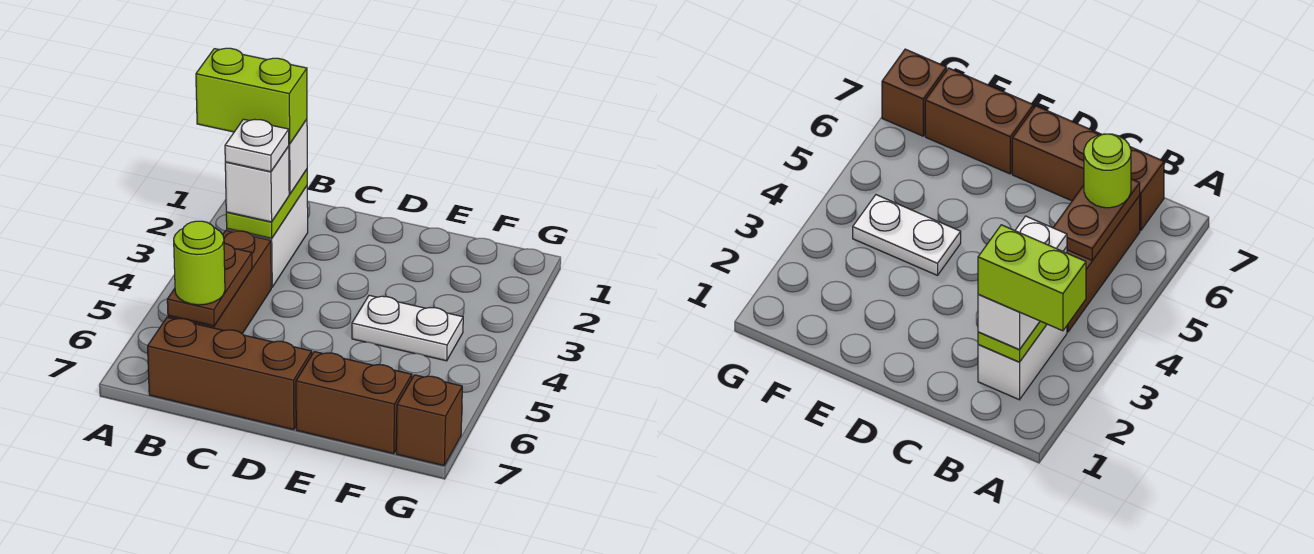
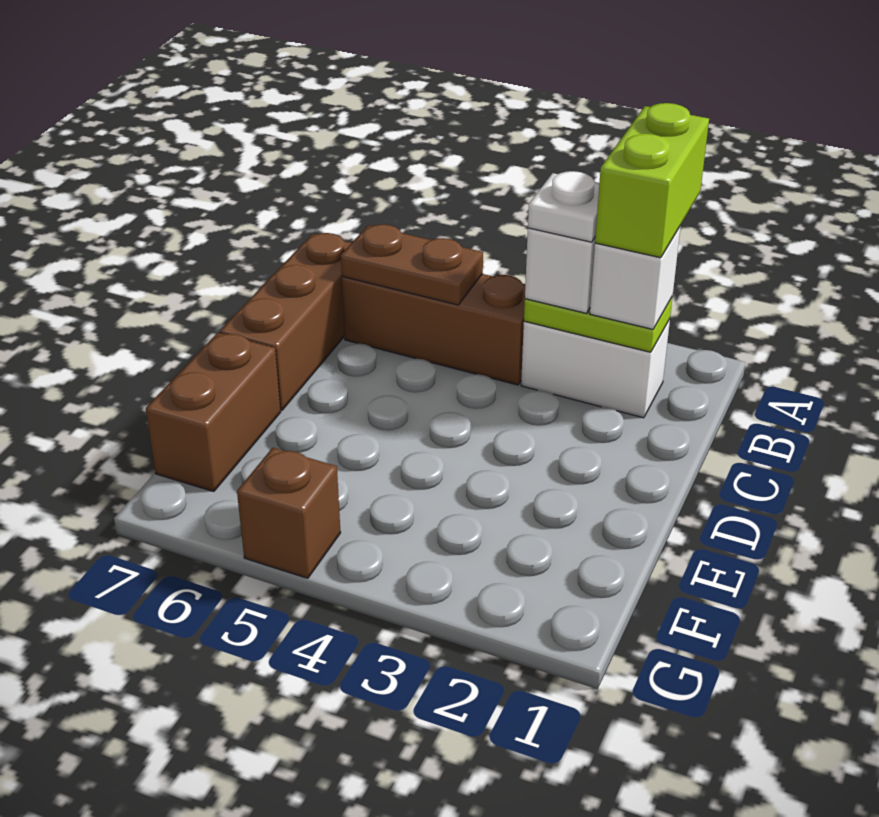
lime round brick B6 level 3 -> none
white plate E4:F4 level 1 -> none
brown brick G7 level 1 -> brown brick G5 level 1

